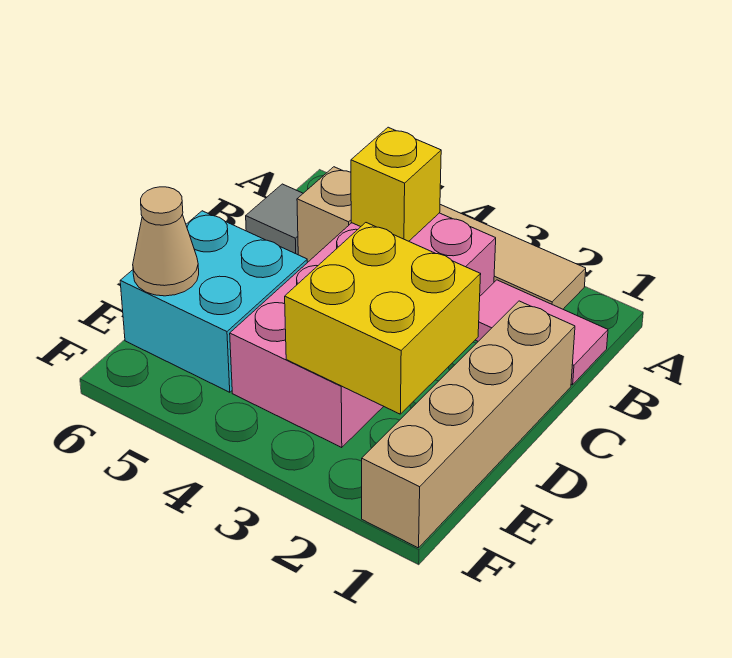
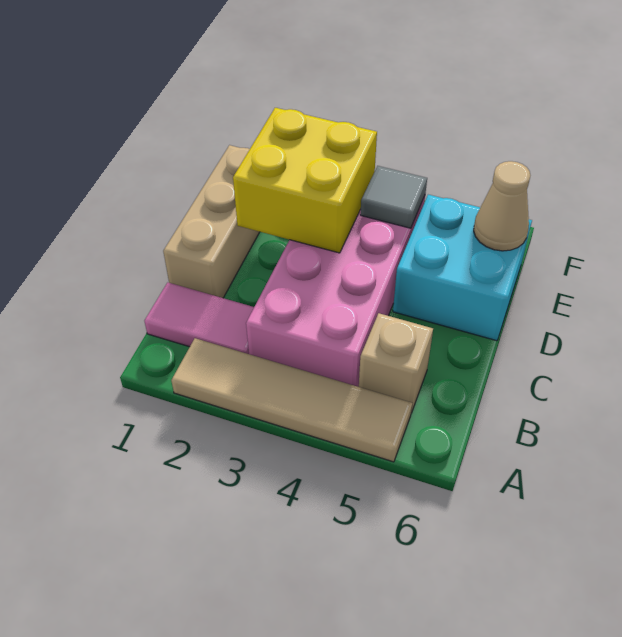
yellow brick B4 level 2 -> none
grey tile B6 level 1 -> grey tile E4 level 2
tan brick C1:F1 level 1 -> tan brick C1:E1 level 1

